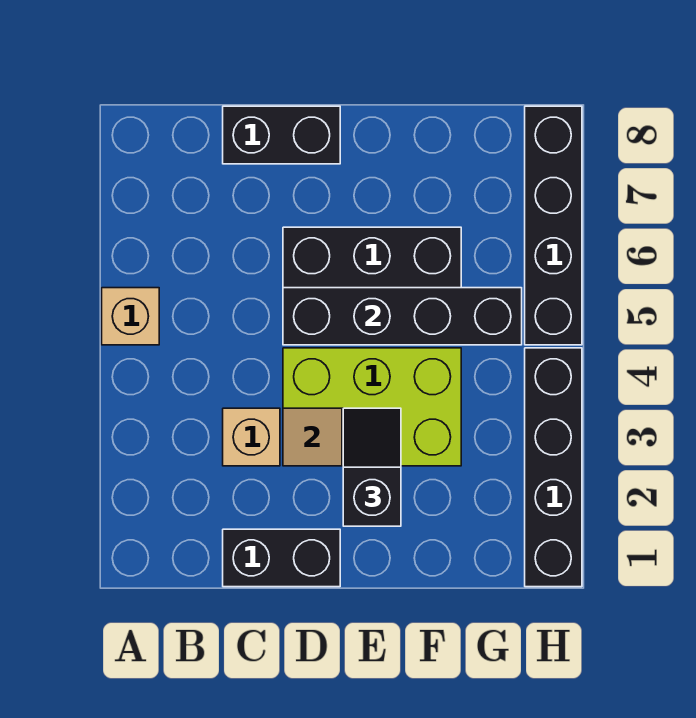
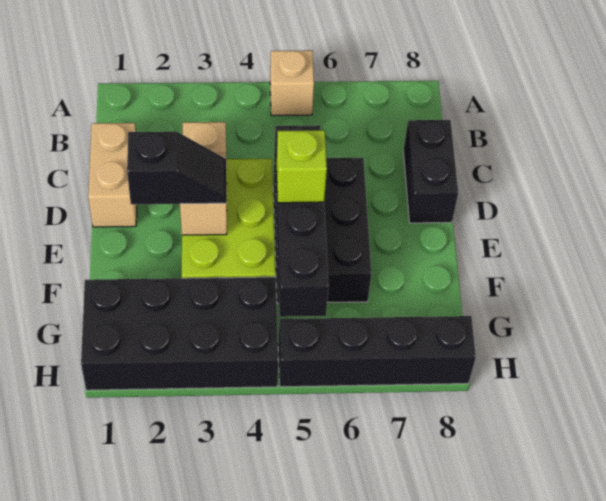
black brick C1:D1 level 1 -> tan brick C1:D1 level 1
none -> lime brick E5 level 3
black brick H1:H4 level 1 -> black brick G1:H4 level 1

